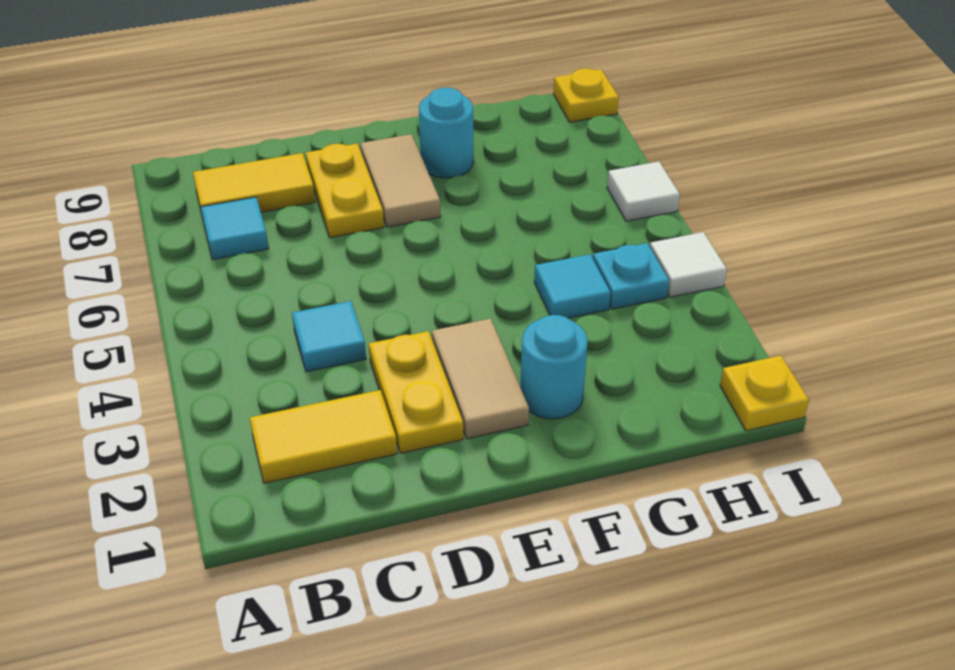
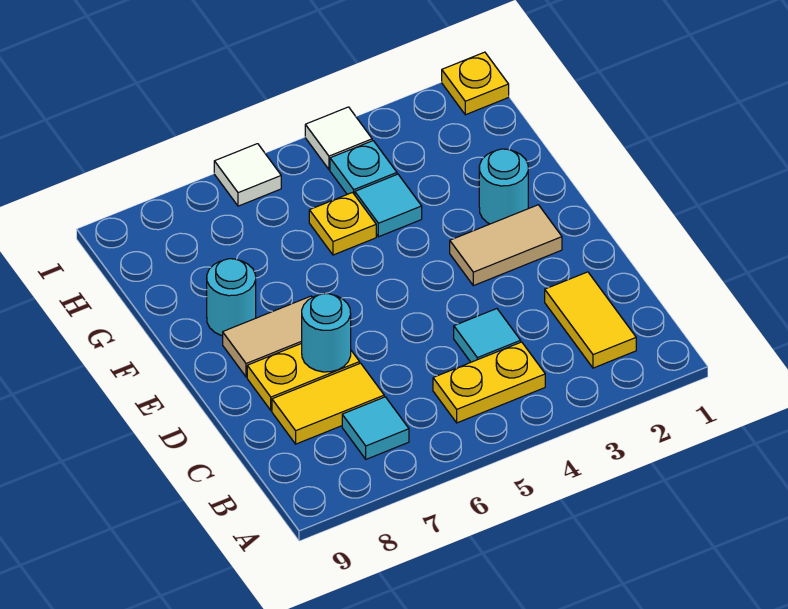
yellow tile B8:C8 level 1 -> yellow tile C7:C8 level 1
yellow plate D2:D3 level 1 -> yellow plate B4:B5 level 1
none -> cyan round brick D7 level 2
yellow plate I9 level 1 -> yellow plate G5 level 1

